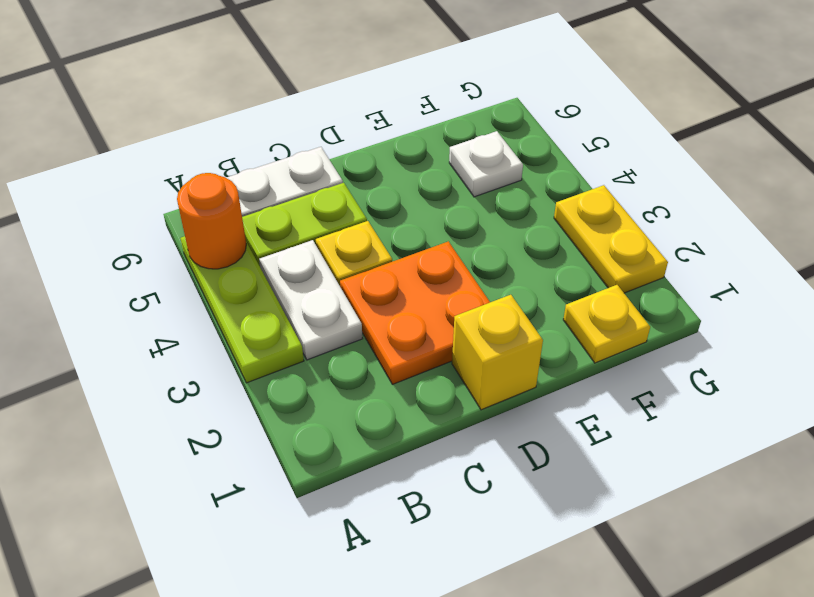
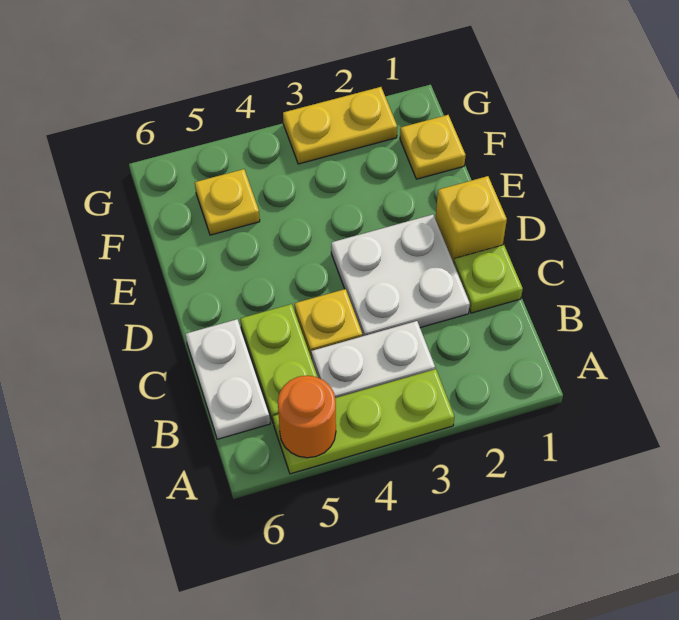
none -> lime plate C1 level 1
orange plate C2:D3 level 1 -> white plate C2:D3 level 1
white plate F5 level 1 -> yellow plate F5 level 1

